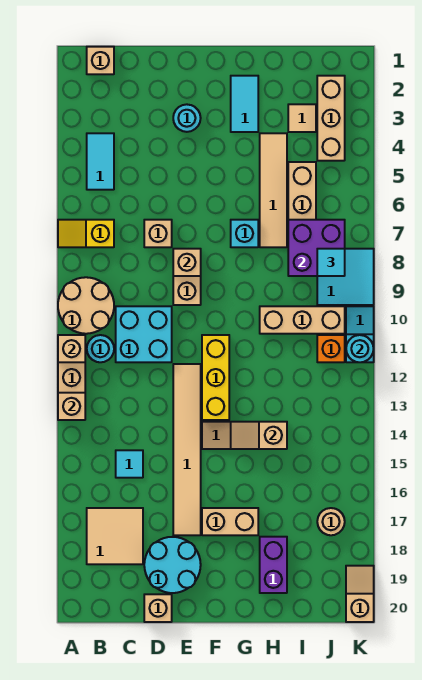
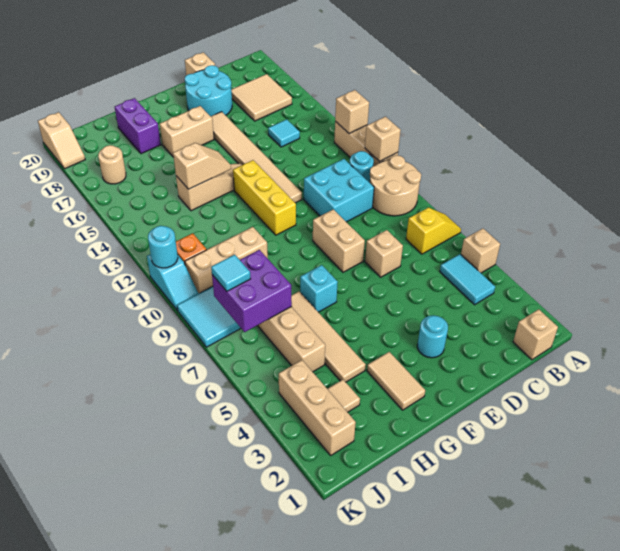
tan brick E8 level 2 -> tan brick A5 level 1
cyan tile G2:G3 level 1 -> tan tile G2:G3 level 1

